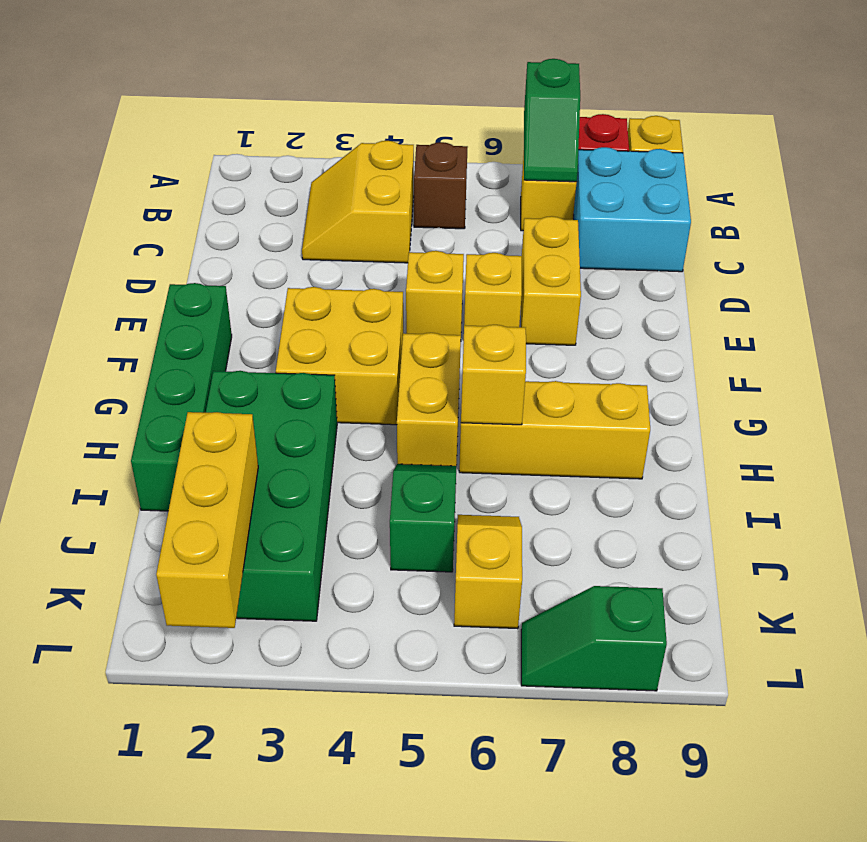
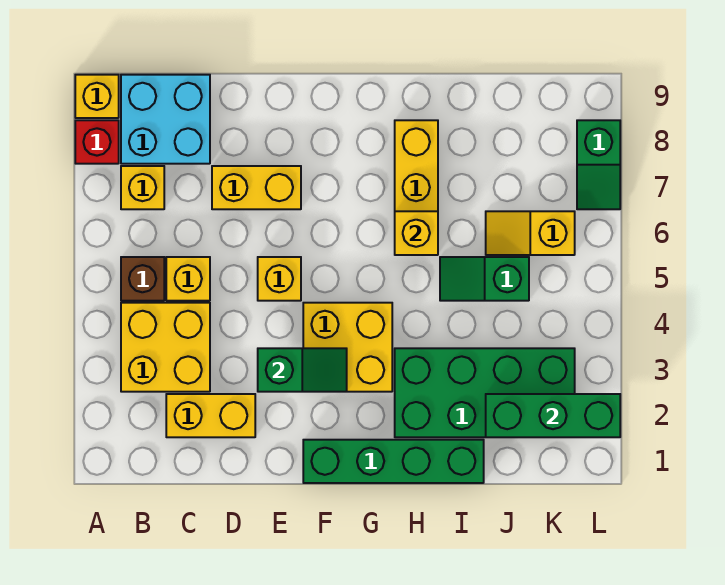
green slope A7:B7 level 2 top A -> green slope E3:F3 level 2 top E
yellow slope B3:C4 level 1 top 4 -> yellow brick B3:C4 level 1
yellow brick E6 level 1 -> yellow brick C5 level 1
yellow brick G5:H5 level 1 -> yellow brick C2:D2 level 1
yellow brick J2:L2 level 2 -> green brick J2:L2 level 2

